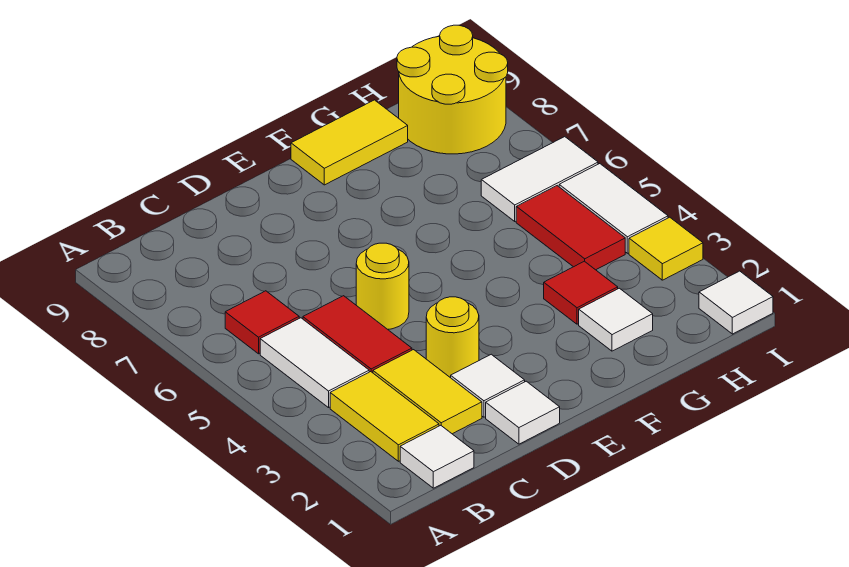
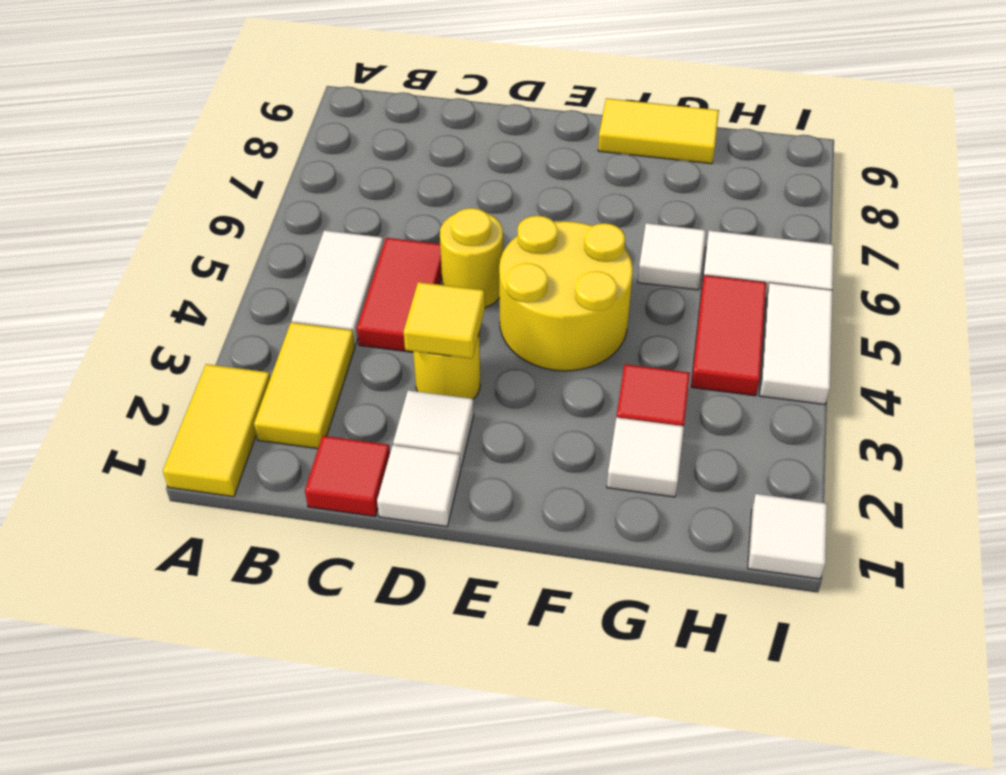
white tile B1 level 1 -> white tile G6 level 1
red tile B6 level 1 -> red tile C1 level 1
yellow tile C2:C3 level 1 -> yellow tile A1:A2 level 1
yellow round brick H8:I9 level 1 -> yellow round brick E4:F5 level 1
yellow tile I3 level 1 -> yellow tile D3 level 2

